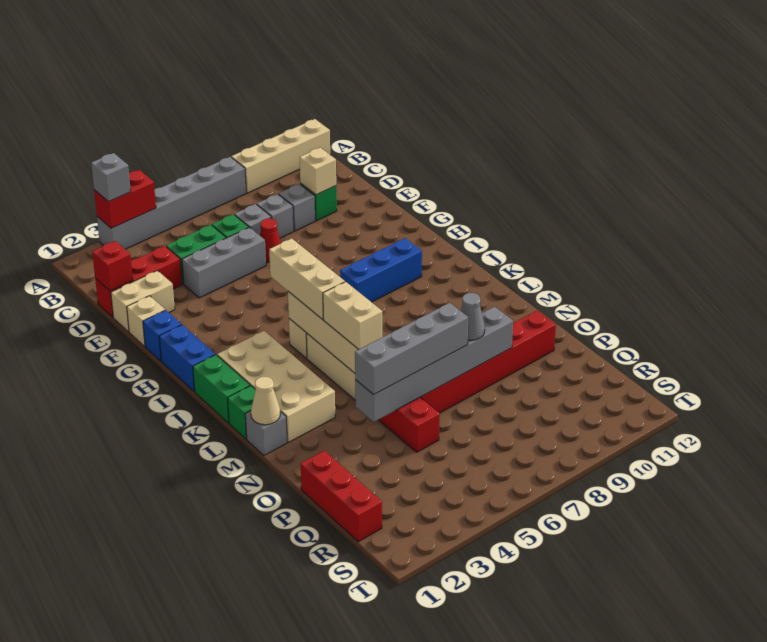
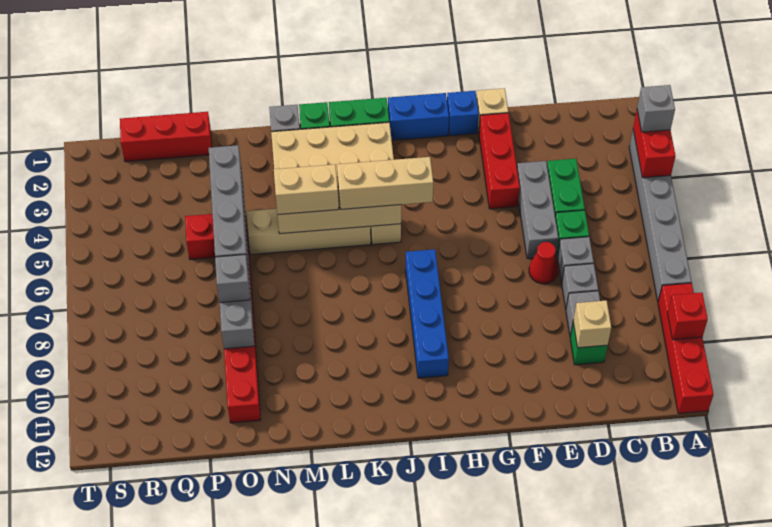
tan brick A9:A12 level 1 -> red brick A9:A12 level 1
red brick D1:D3 level 1 -> red brick F2:F4 level 1
red brick D1 level 2 -> red brick A10 level 2
tan brick E1:E2 level 1 -> none
blue brick I8:I10 level 1 -> blue brick I7:I10 level 1
tan cone M1 level 2 -> none
grey cone O8 level 3 -> grey brick O8 level 3

